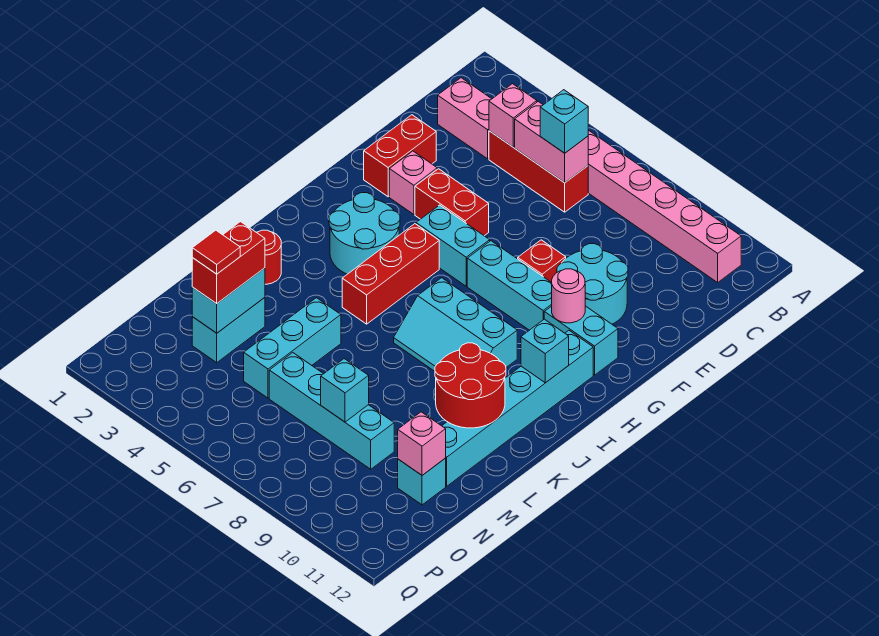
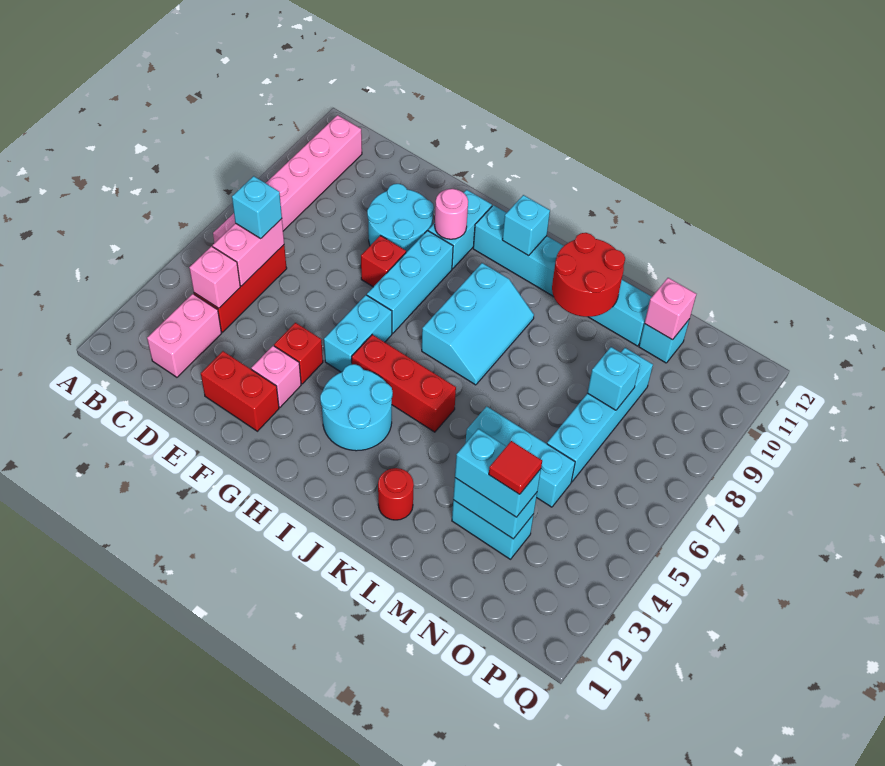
red brick F4:F5 level 1 -> red brick F4 level 1
red brick M3:N3 level 3 -> cyan brick M3:N3 level 3

